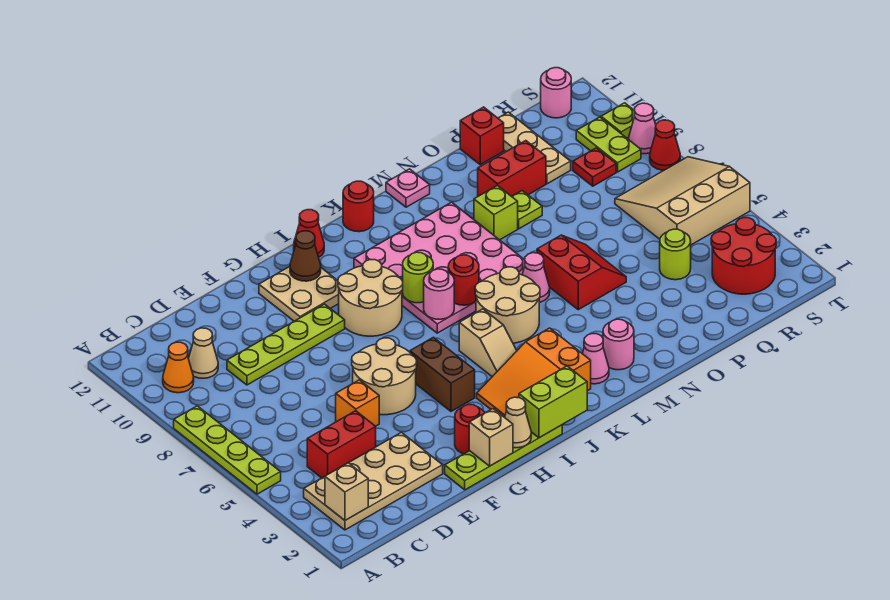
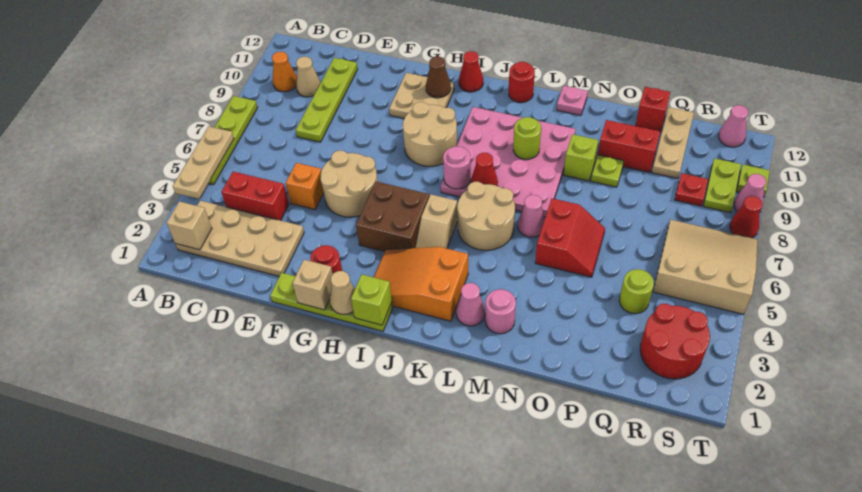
none -> tan plate A4:A6 level 2
lime plate D9:G9 level 1 -> lime plate D8:D11 level 1
brown brick H4:H5 level 1 -> brown brick H4:I5 level 1
lime brick I1:J1 level 2 -> lime brick I1 level 2
lime round brick J8 level 2 -> lime round brick L9 level 2
red round brick K7 level 2 -> red cone K7 level 2
pink round brick S12 level 1 -> pink cone S12 level 1

